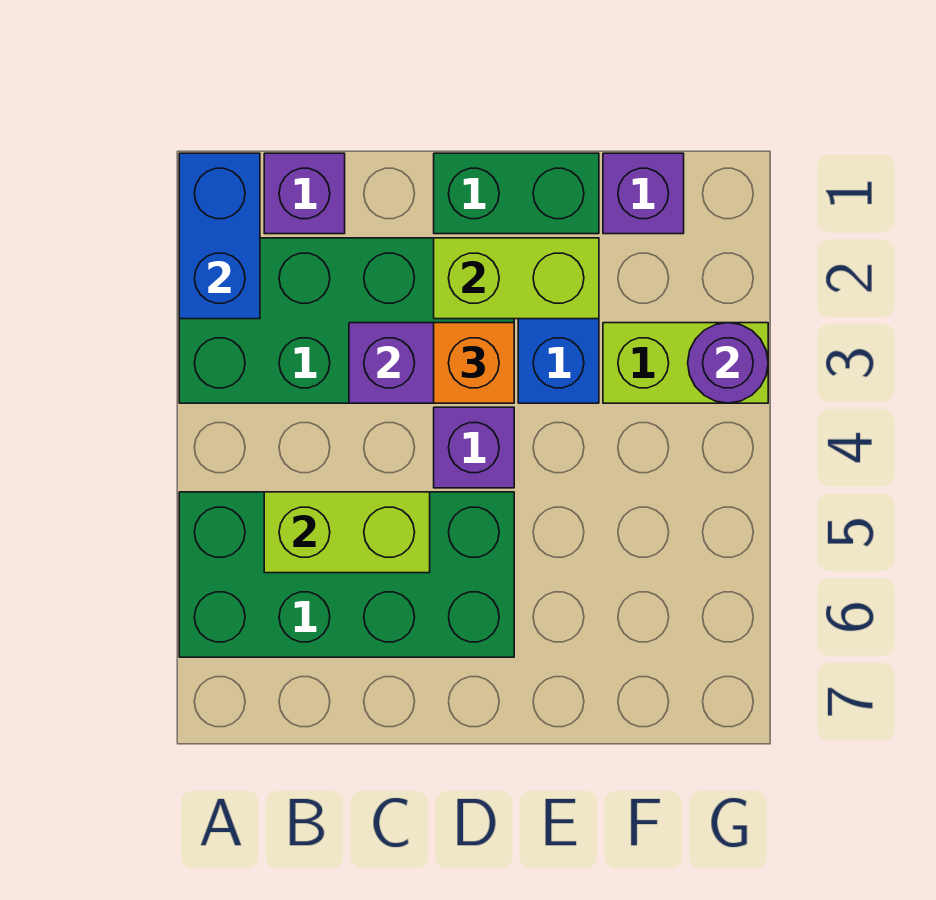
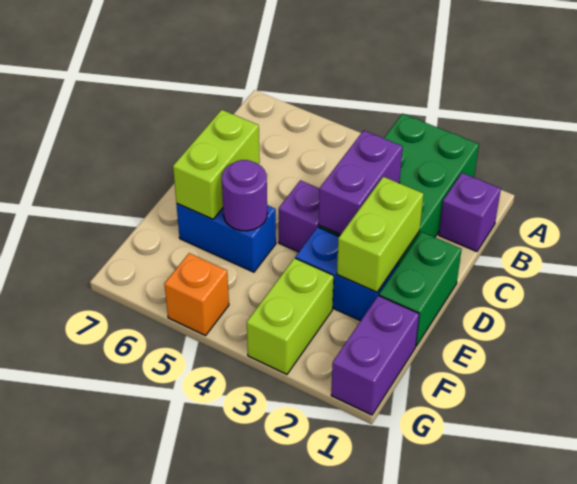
blue brick A1:A2 level 2 -> blue brick E5:E6 level 1
green brick A5:D6 level 1 -> none
lime brick B5:C5 level 2 -> lime brick D6:E6 level 2
orange brick D3 level 3 -> orange brick G5 level 1
purple brick F1 level 1 -> purple brick F1:G1 level 1
purple round brick G3 level 2 -> purple round brick E5 level 2

